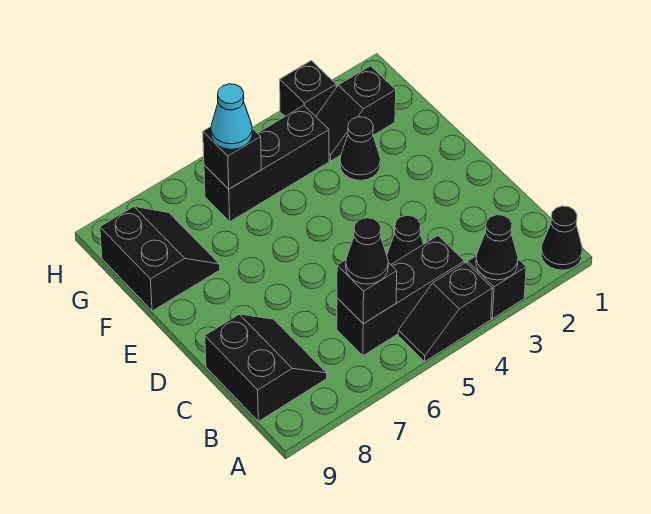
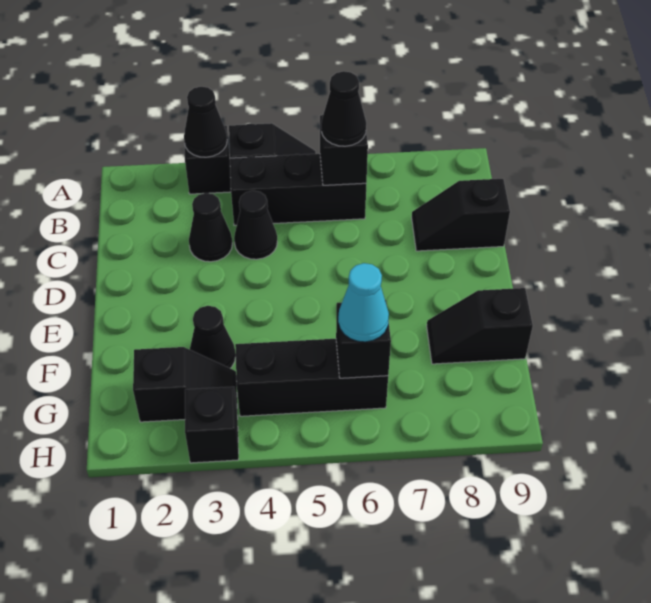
black cone A1 level 1 -> black cone C3 level 1
black slope B8:C9 level 1 top 9 -> black slope C8:C9 level 1 top 9
black slope F8:G9 level 1 top 9 -> black slope F8:F9 level 1 top 9

